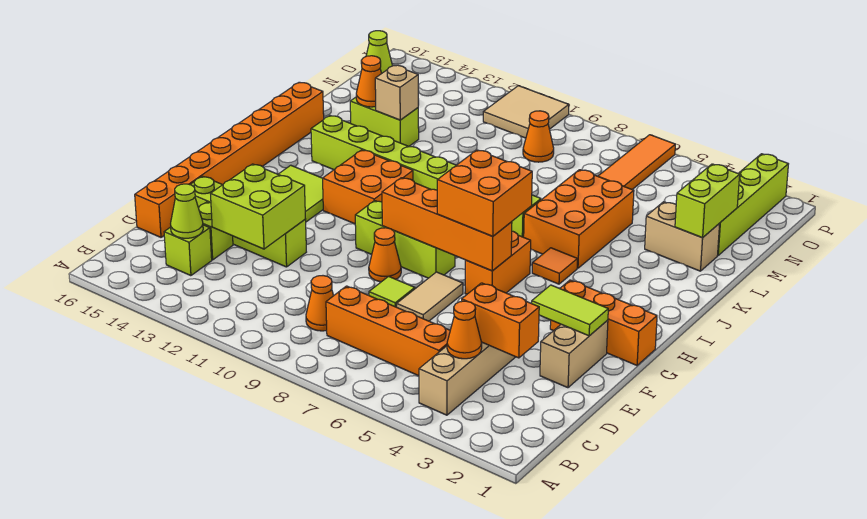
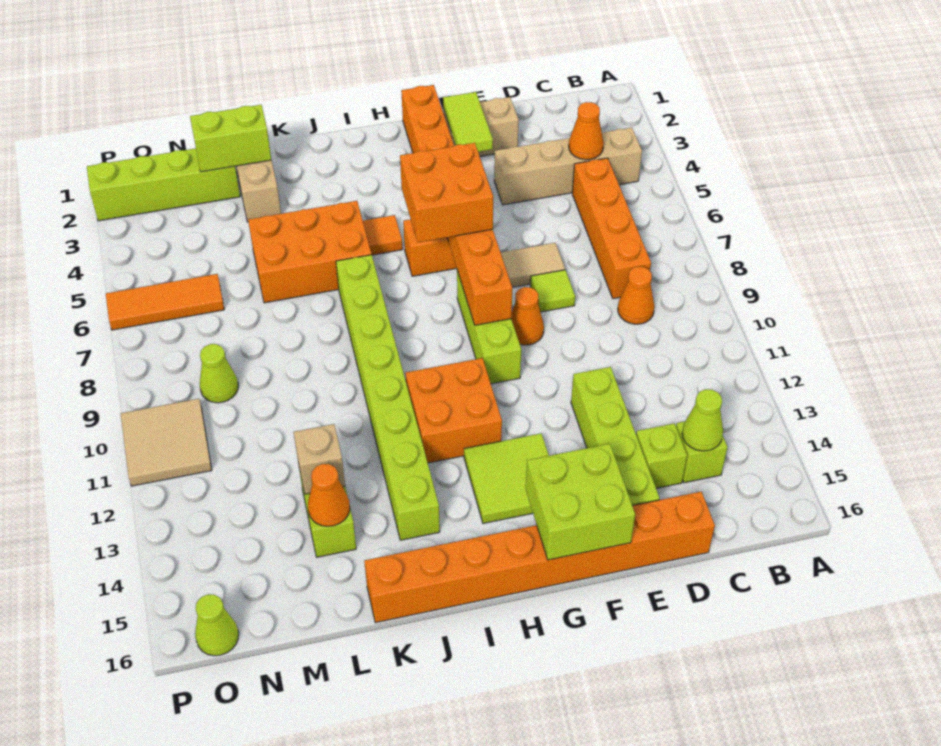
orange brick D3:D4 level 2 -> none
lime brick D12:E13 level 2 -> lime brick F15:G16 level 2
orange cone N9 level 1 -> lime cone N9 level 1

